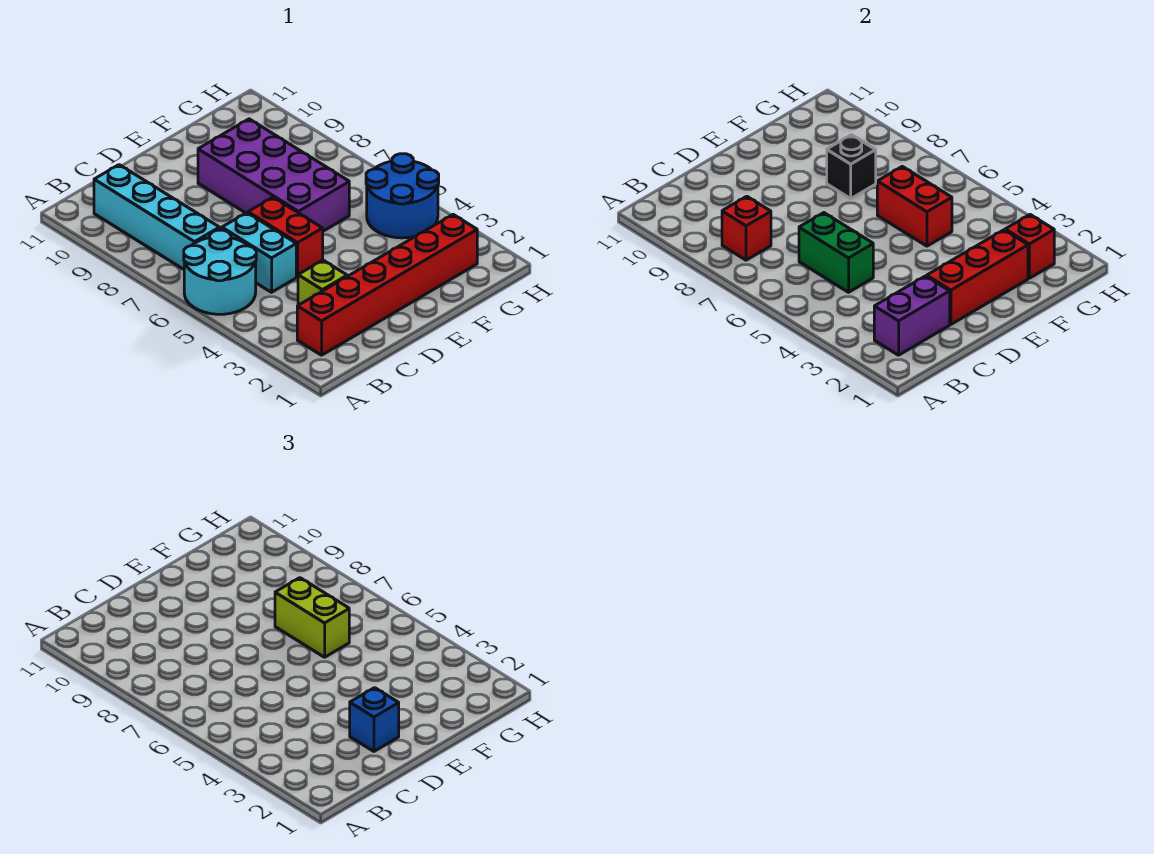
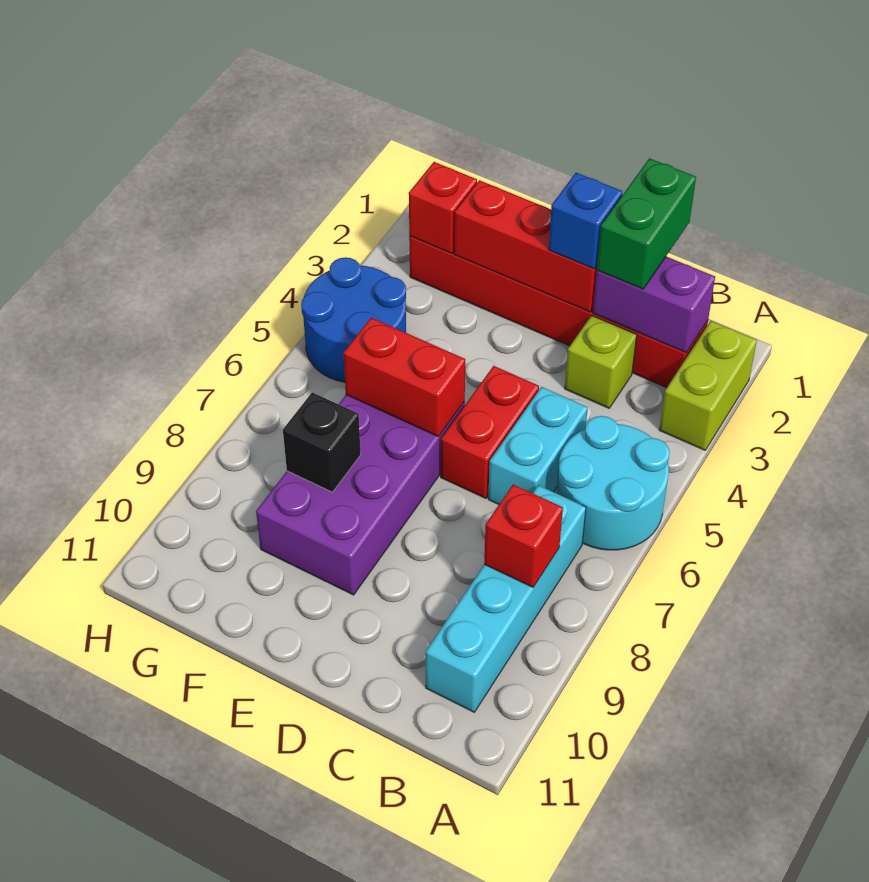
green brick C5:C6 level 2 -> green brick C1:C2 level 3
red brick F5:F6 level 2 -> red brick E6:F6 level 2
lime brick F6:F7 level 3 -> lime brick A2:A3 level 1

